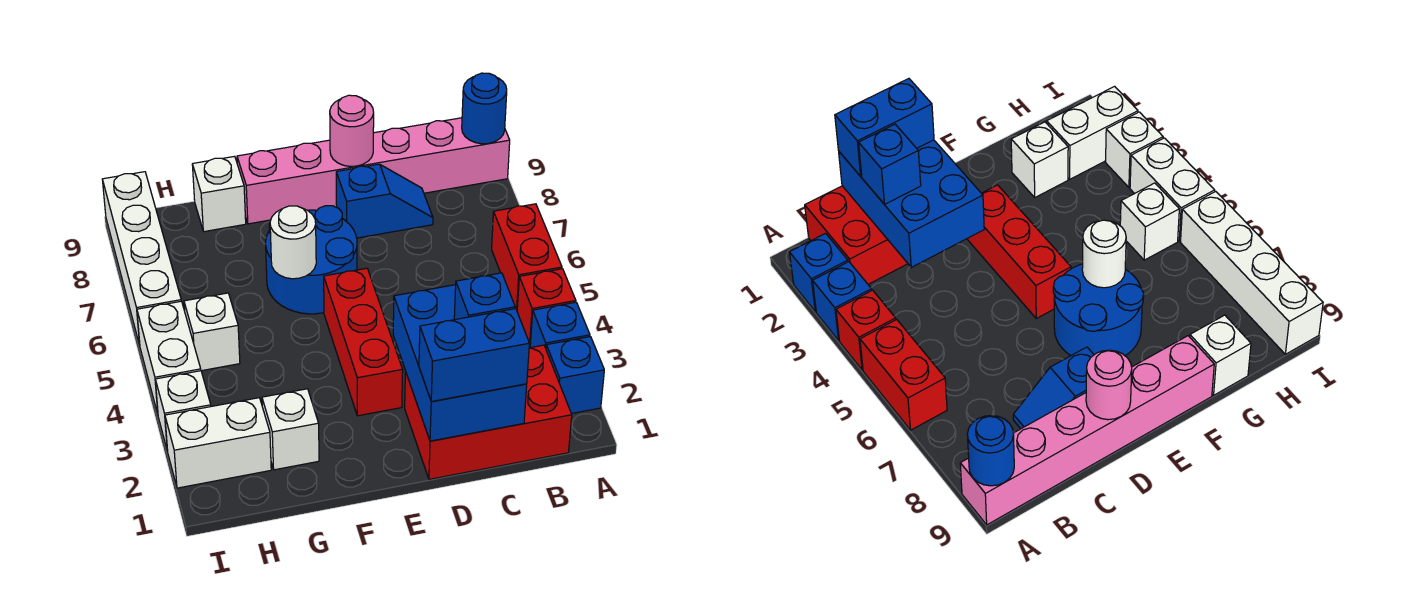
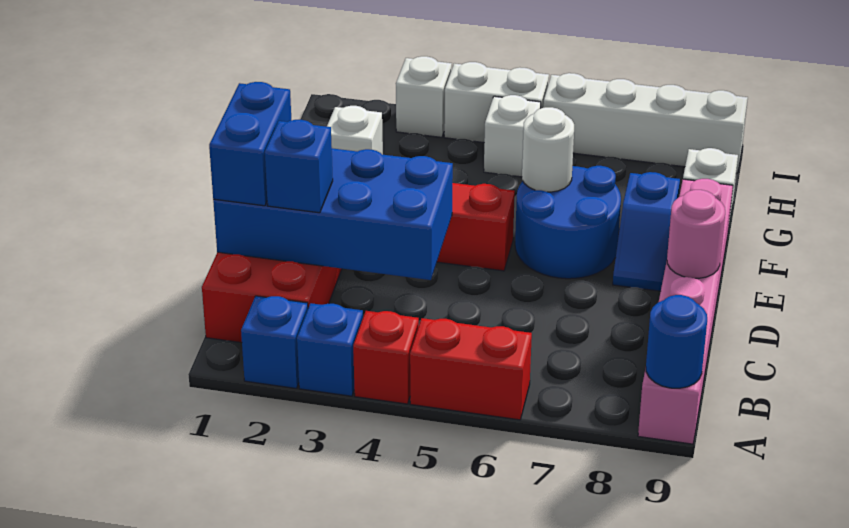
blue brick C1:D3 level 2 -> blue brick C1:D4 level 2
blue slope C8:D8 level 1 top D -> blue slope E8:F8 level 1 top F
white brick H2:I2 level 1 -> none

